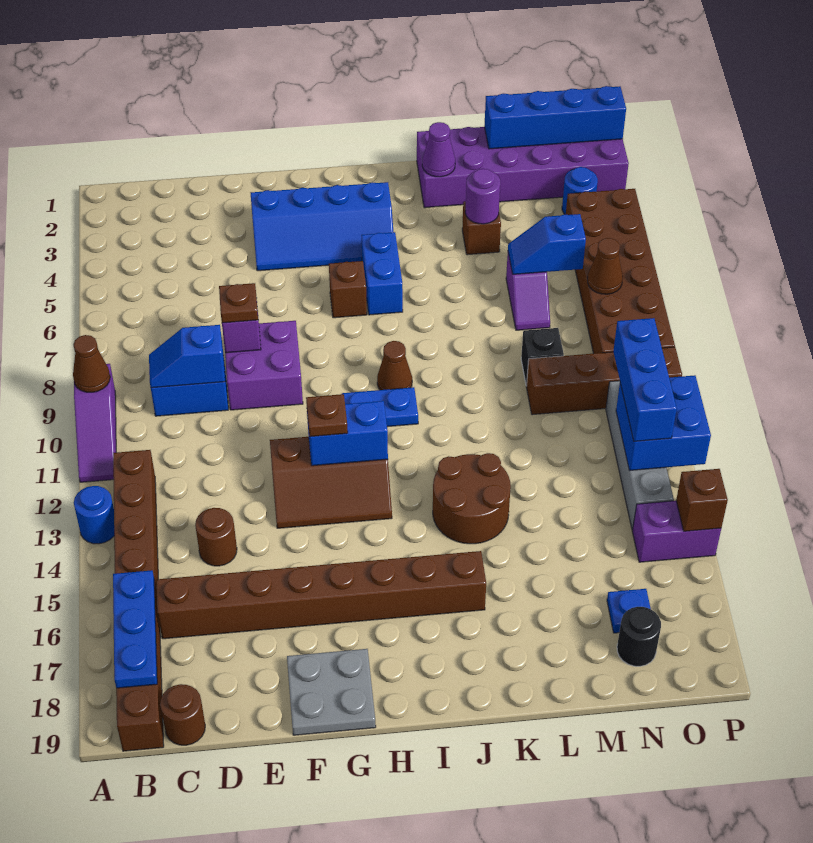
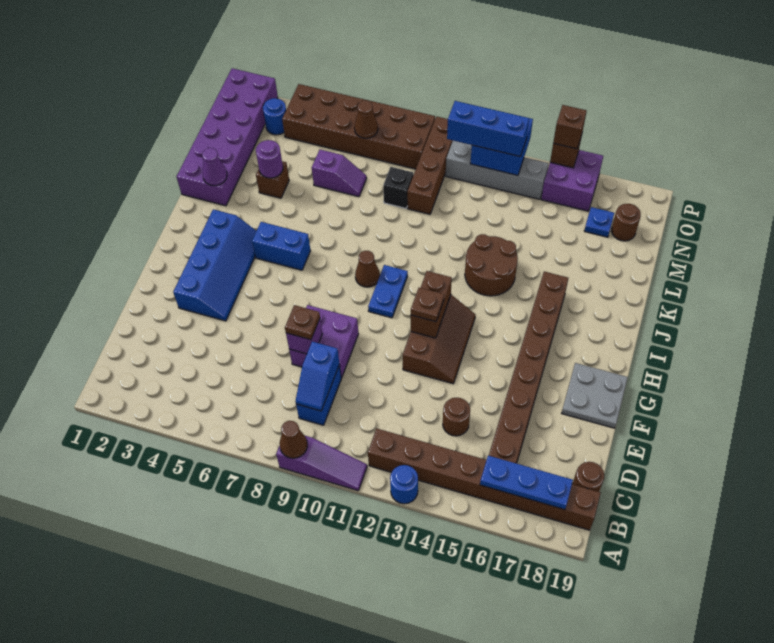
blue brick G12:H12 level 2 -> brown brick G12:H12 level 2
brown brick H6 level 1 -> brown brick P15 level 3
blue brick M1:P1 level 2 -> none
blue slope M6:N6 level 2 top N -> none
black round brick N18 level 1 -> brown round brick N18 level 1
purple brick O15:P15 level 1 -> purple brick O15:P16 level 1

